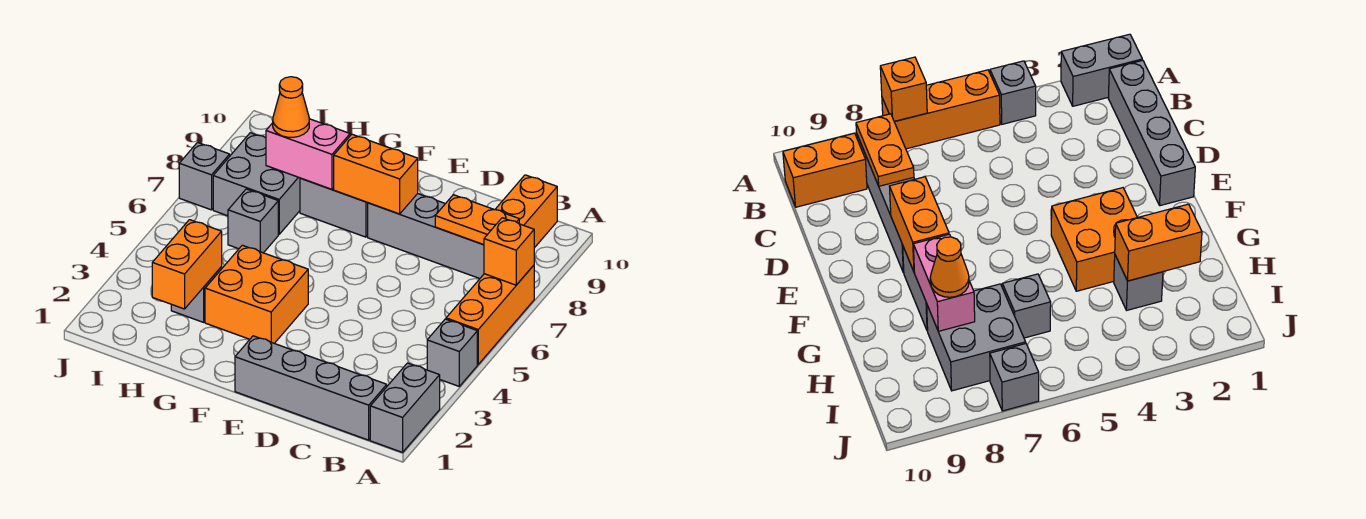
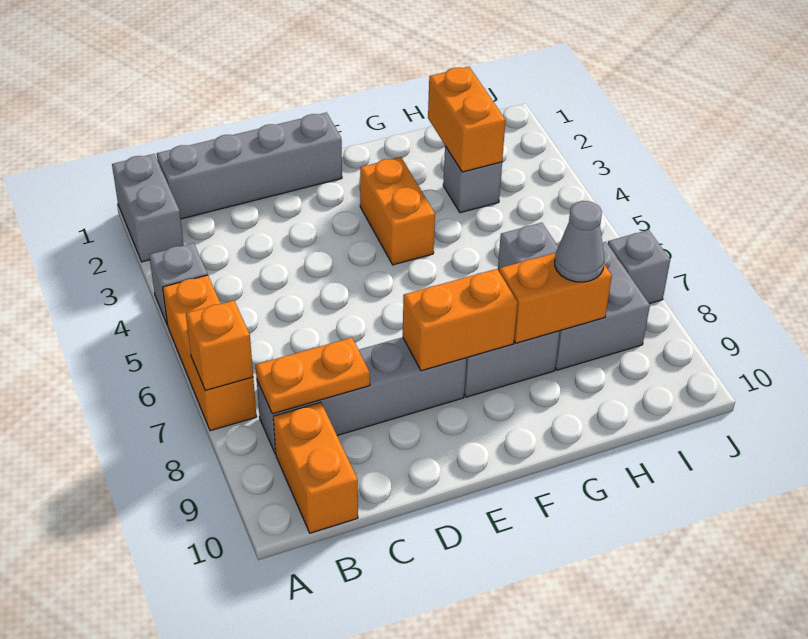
orange brick F3:G4 level 1 -> orange brick F3:F4 level 1
pink brick G8:H8 level 2 -> orange brick G8:H8 level 2
orange cone H8 level 3 -> grey cone H8 level 3

